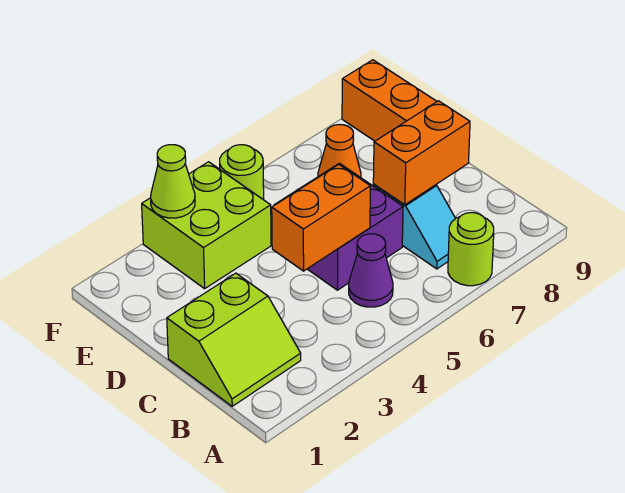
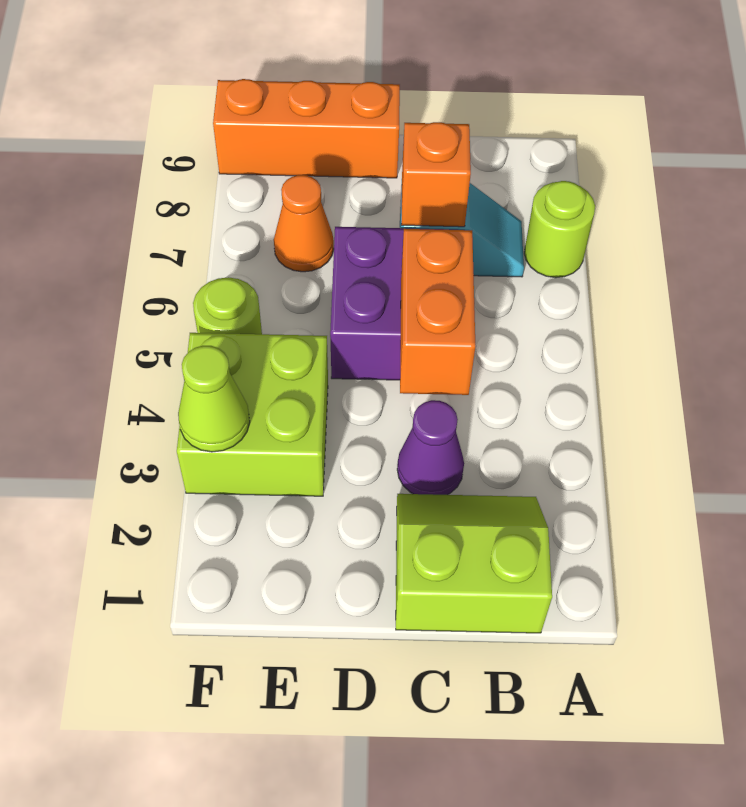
lime slope B1:C2 level 1 top C -> lime slope B1:C2 level 1 top 1
purple cone B5 level 1 -> purple cone C3 level 1
orange brick C7:C8 level 2 -> orange brick C7 level 2

